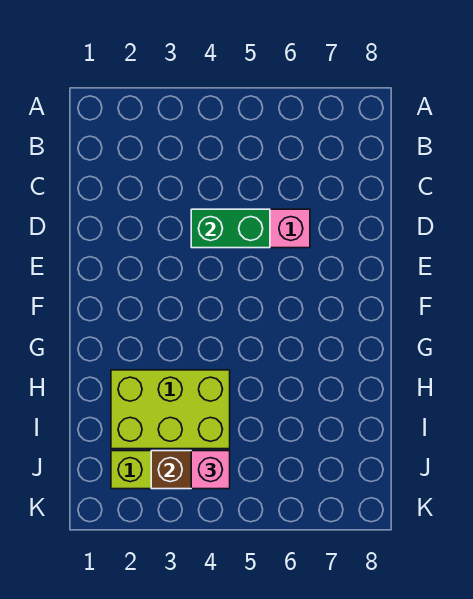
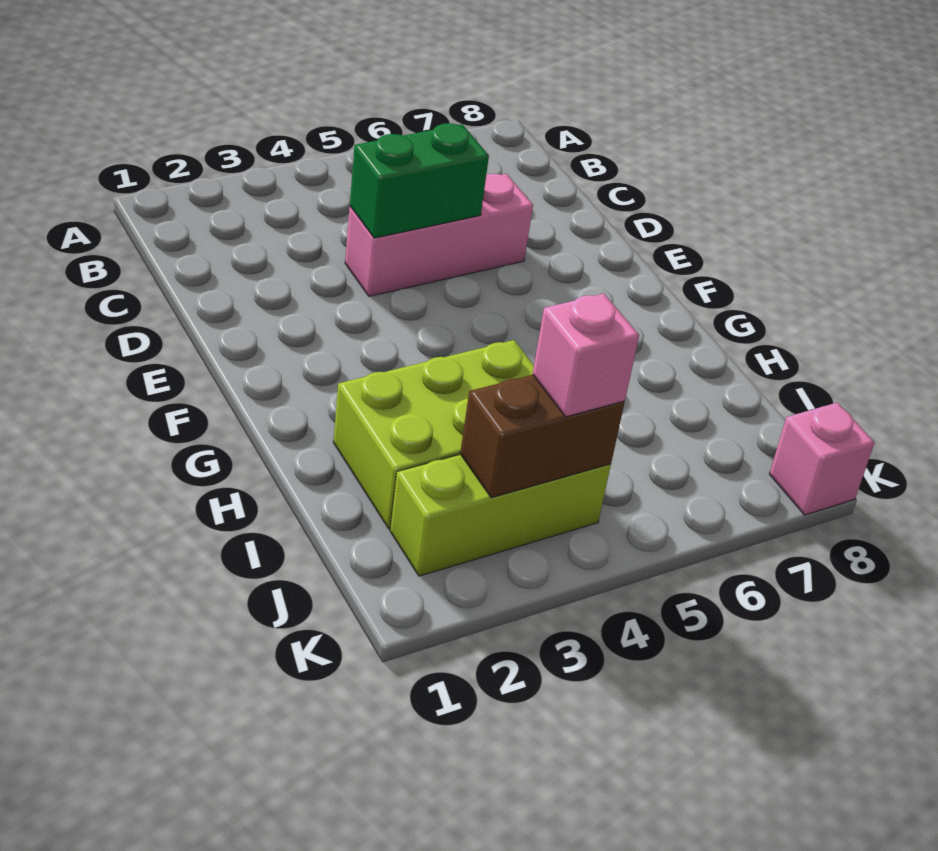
none -> pink brick K8 level 1

